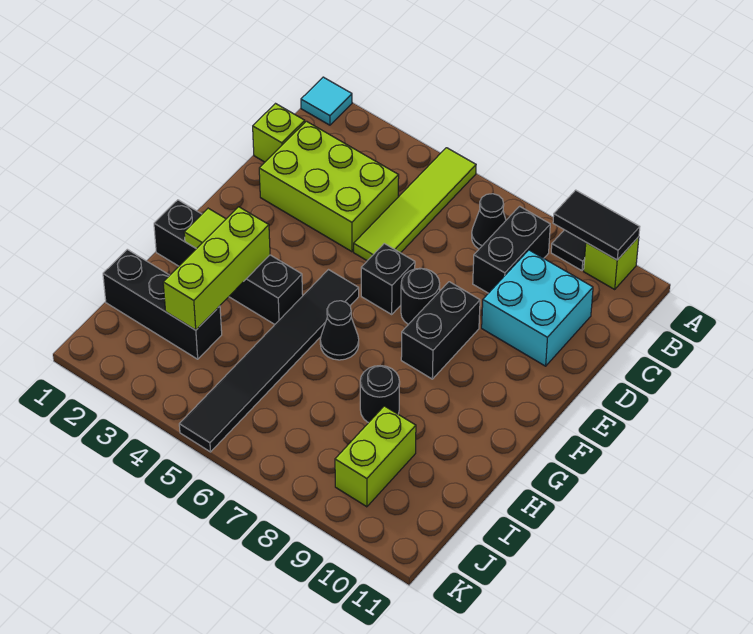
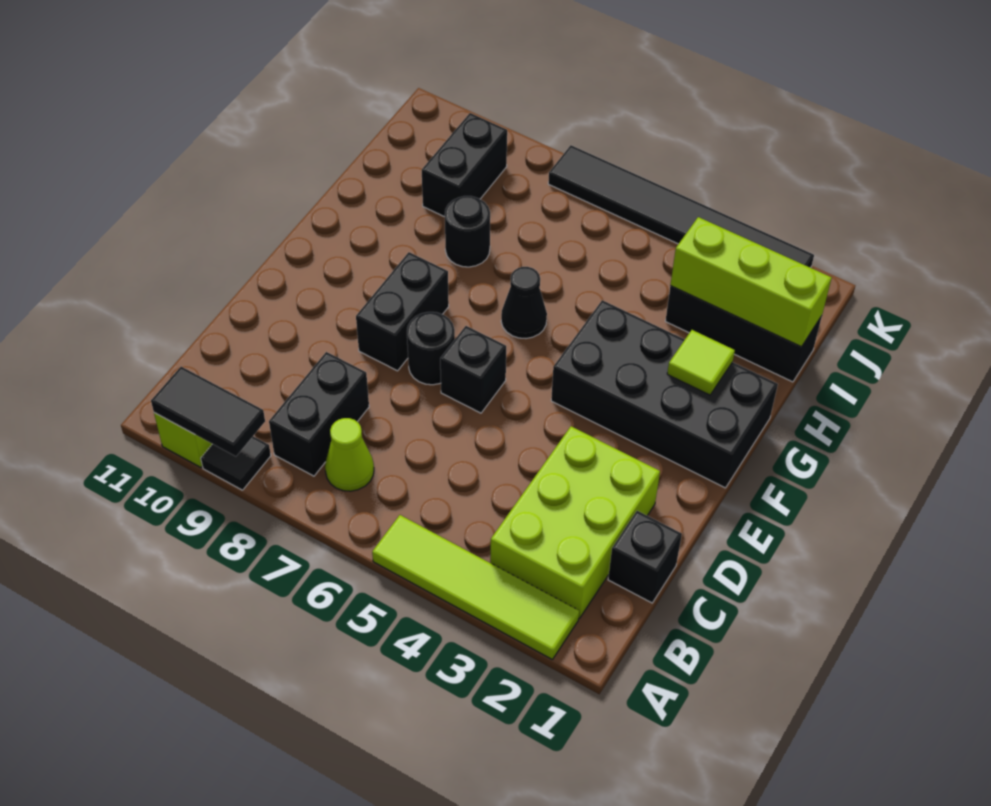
cyan tile A1 level 1 -> none
lime tile A5:D5 level 1 -> lime tile A2:A5 level 1
black cone B7 level 1 -> lime cone B7 level 1
lime brick C1 level 1 -> black brick C1 level 1
lime brick C2:D4 level 1 -> lime brick B2:D3 level 1
cyan brick C9:D10 level 1 -> none
black tile F5:K5 level 1 -> black tile K2:K7 level 1
black brick G1:G4 level 1 -> black brick F1:G4 level 1
lime brick G3:I3 level 2 -> lime brick I1:I3 level 2
lime brick I9:J9 level 1 -> black brick I9:J9 level 1

